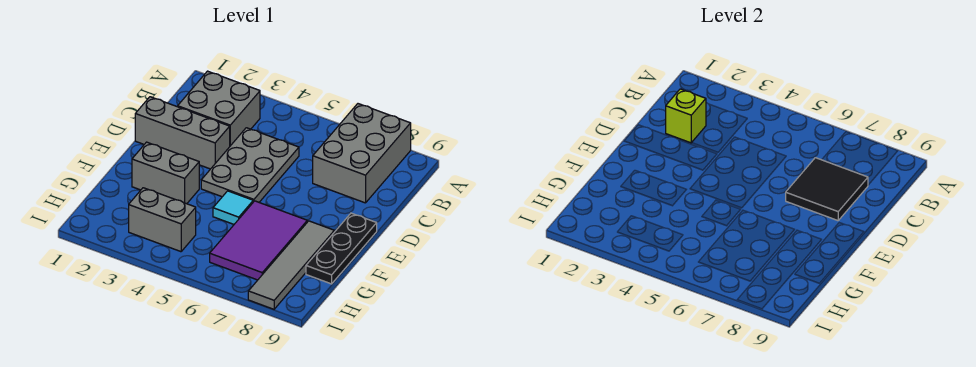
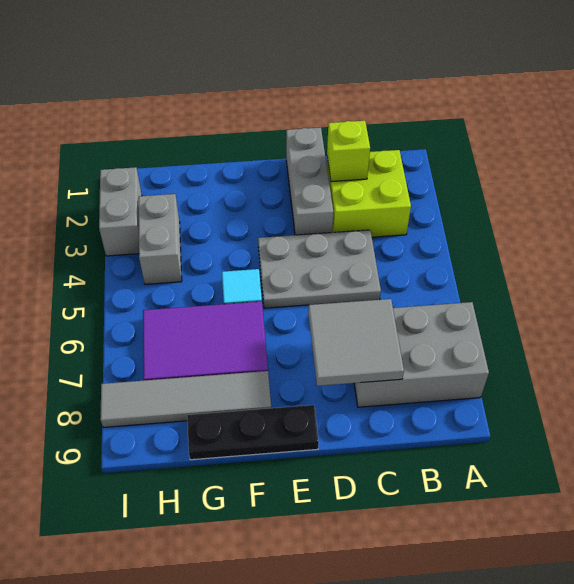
grey brick B2:C3 level 1 -> lime brick B2:C3 level 1
black tile C7:D8 level 2 -> grey tile C7:D8 level 2
grey brick F2:F3 level 1 -> grey brick I2:I3 level 1

